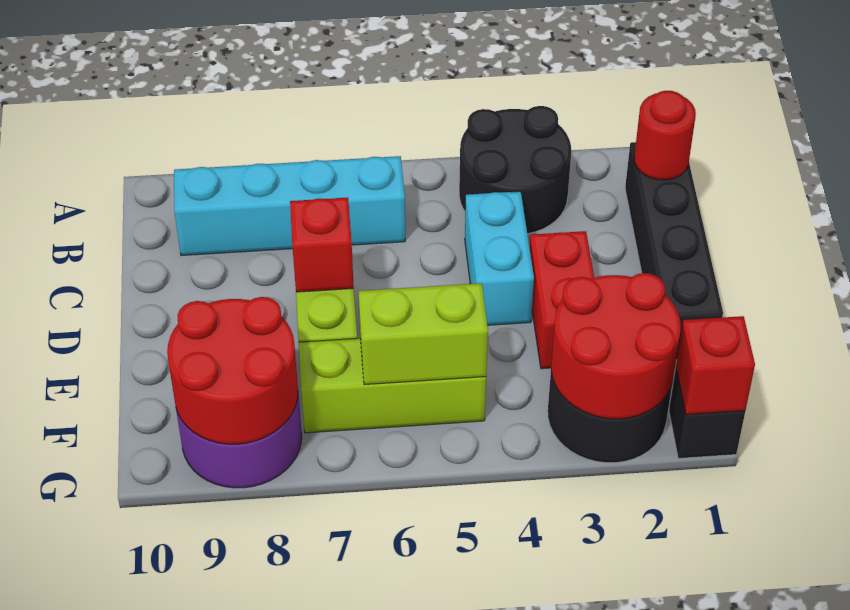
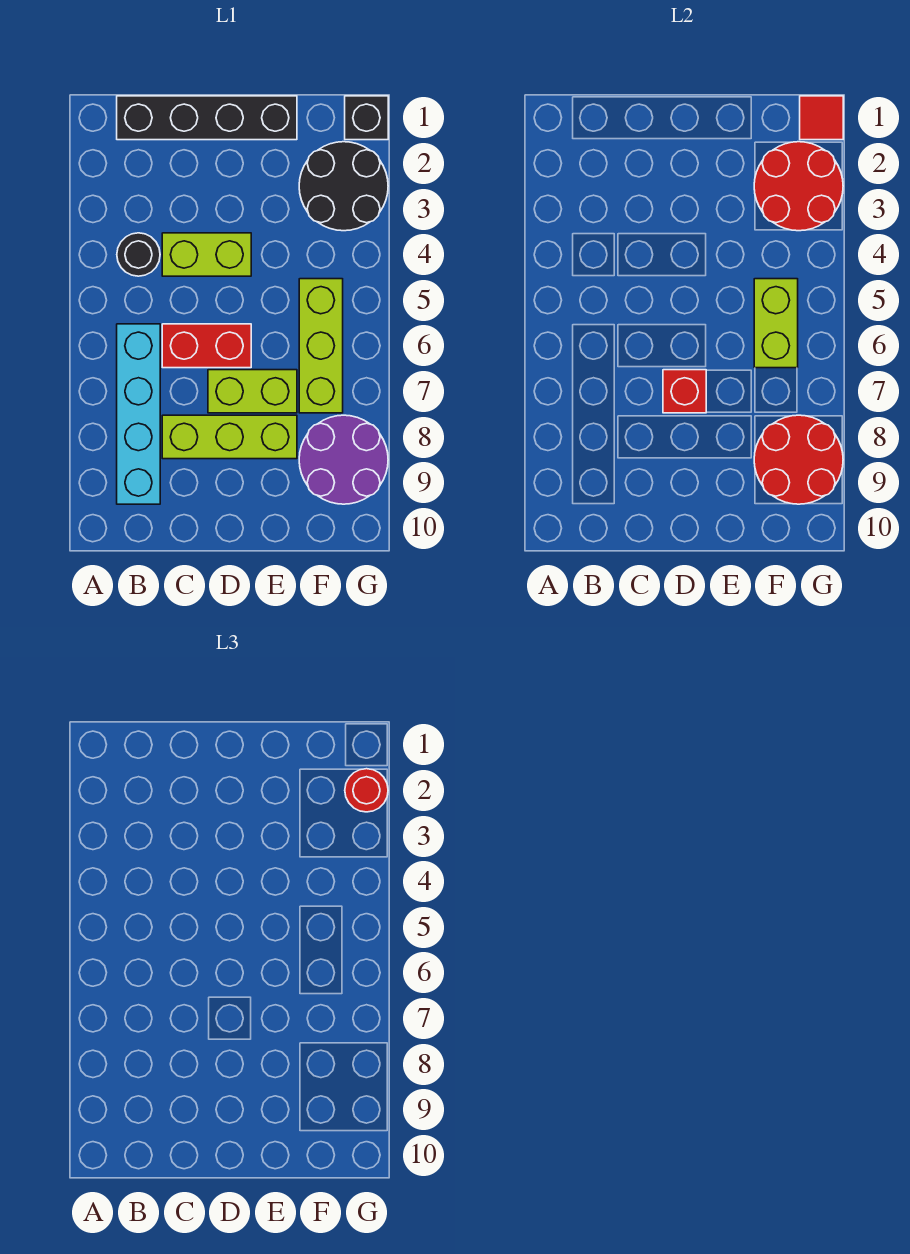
black round brick A3:B4 level 1 -> black round brick B4 level 1
red round brick B1 level 2 -> red round brick G2 level 3
cyan brick C4:D4 level 1 -> lime brick C4:D4 level 1
none -> lime brick C8:E8 level 1
red brick D3:E3 level 1 -> red brick C6:D6 level 1
red brick G1 level 2 -> red tile G1 level 2

